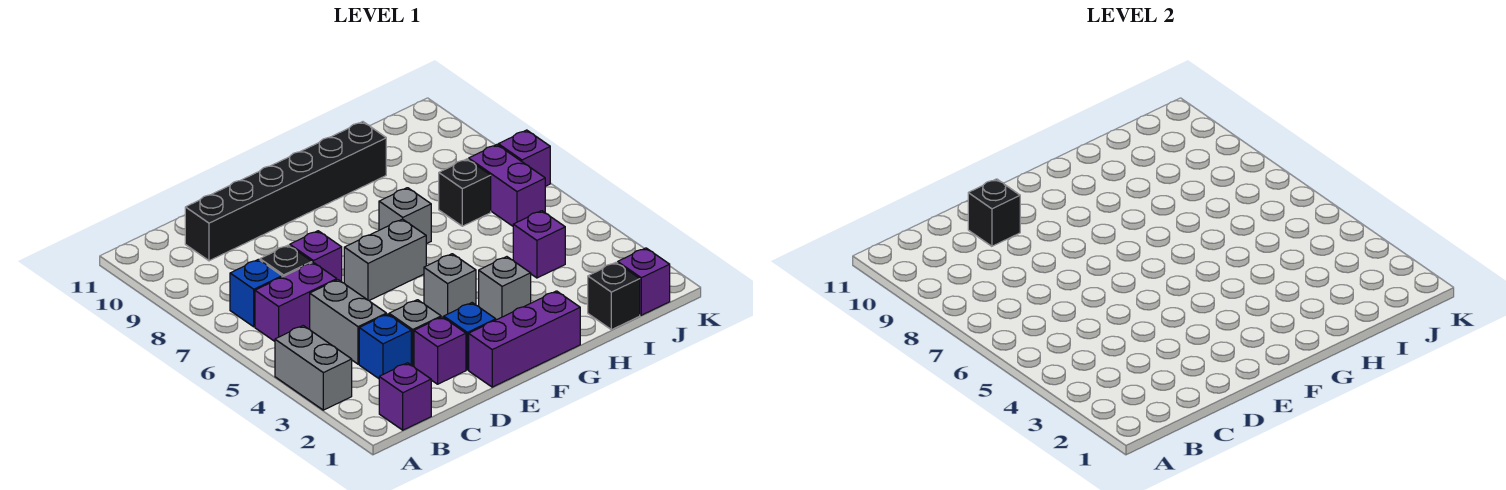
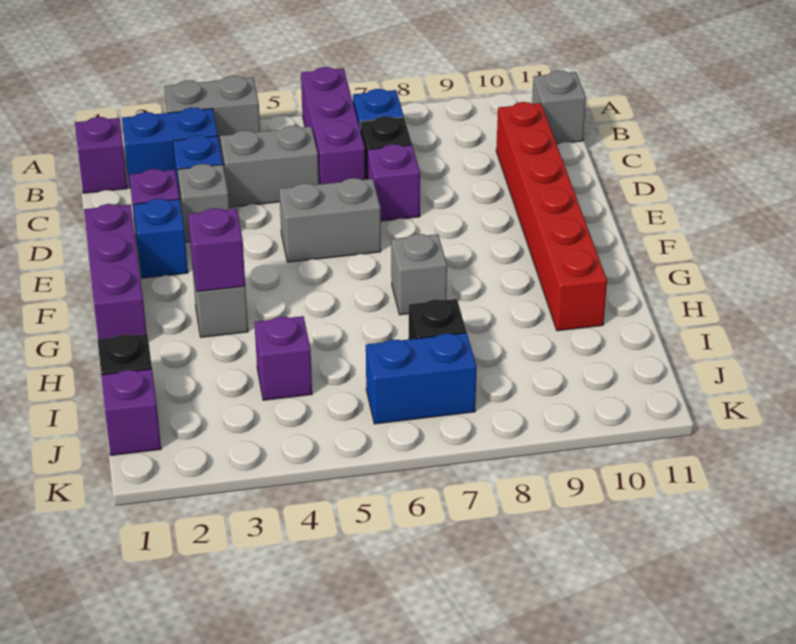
none -> blue brick B2:B3 level 1
purple brick B6:C6 level 1 -> purple brick A6:C6 level 1
black brick C10:H10 level 1 -> red brick C10:H10 level 1
black brick D10 level 2 -> none
grey brick E6:F6 level 1 -> grey brick E5:E6 level 1
grey brick F4 level 1 -> grey brick B11 level 1
purple brick J6:J7 level 1 -> blue brick J6:J7 level 1
purple brick K7 level 1 -> purple brick G3 level 2

